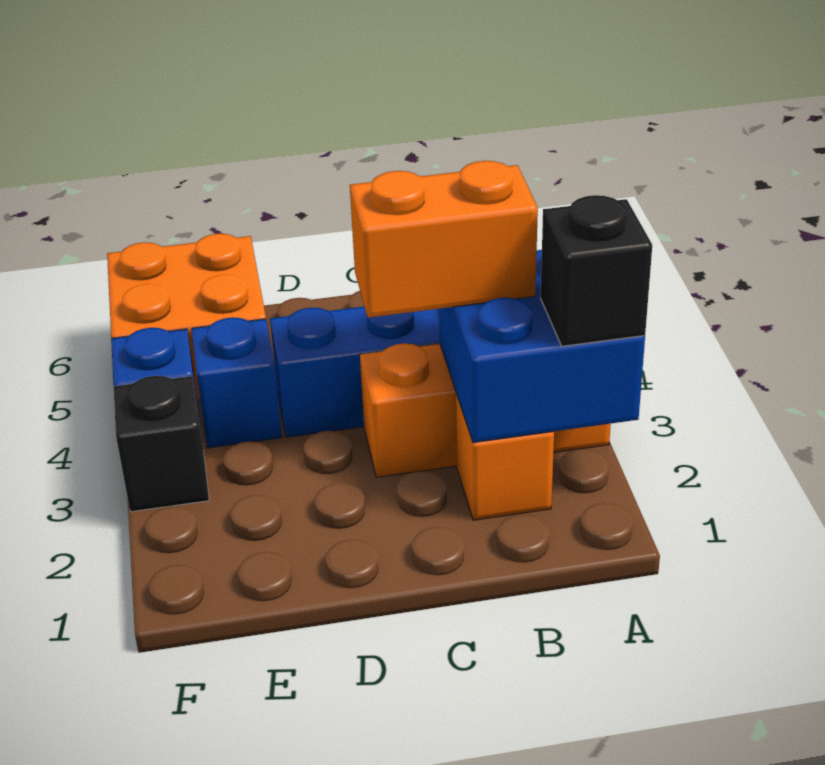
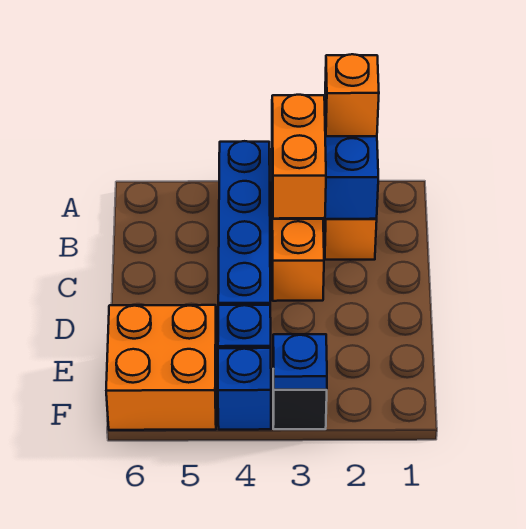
black brick A2 level 3 -> orange brick A2 level 3
none -> blue plate F3 level 2

